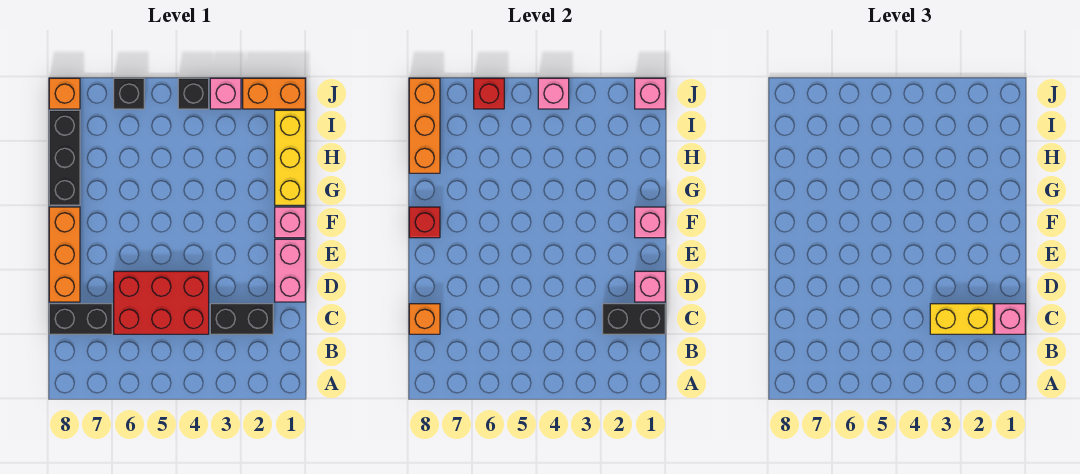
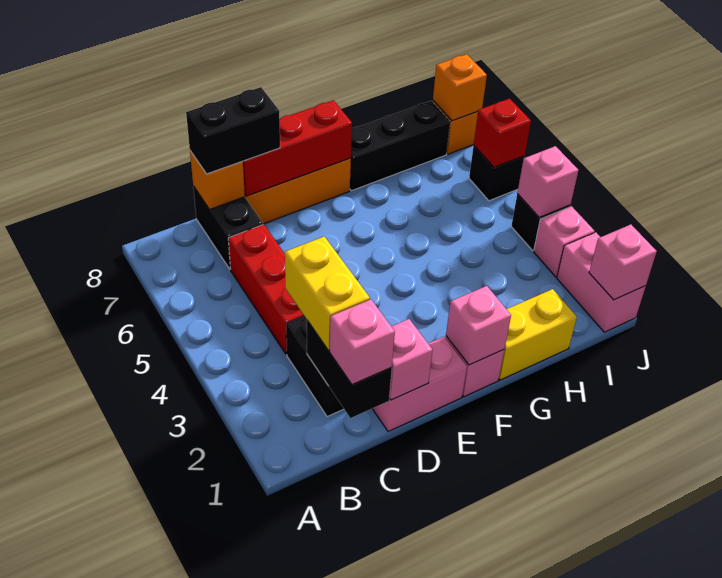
red brick C4:D6 level 1 -> red brick C4:C6 level 1
none -> black brick C8:D8 level 3
red brick F8 level 2 -> red brick D8:F8 level 2
yellow brick G1:I1 level 1 -> yellow brick G1:H1 level 1
orange brick H8:J8 level 2 -> orange brick J8 level 2
orange brick J1:J2 level 1 -> pink brick J1:J2 level 1

